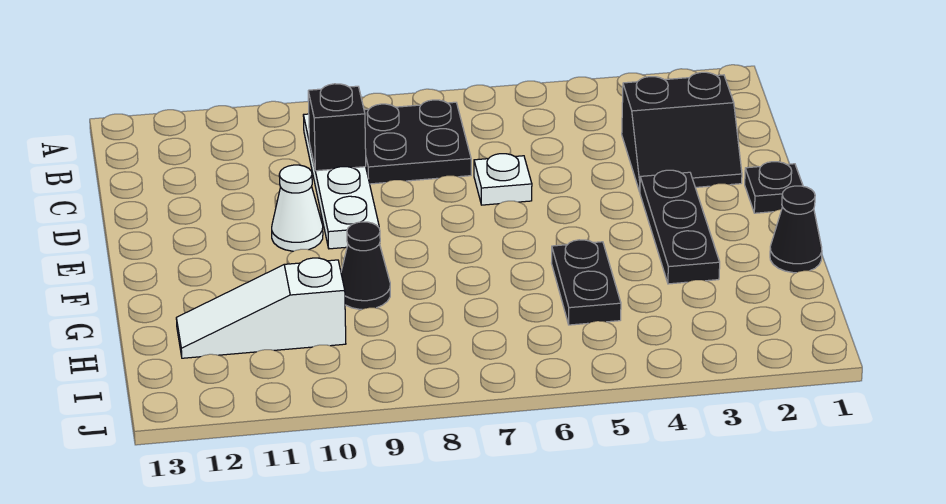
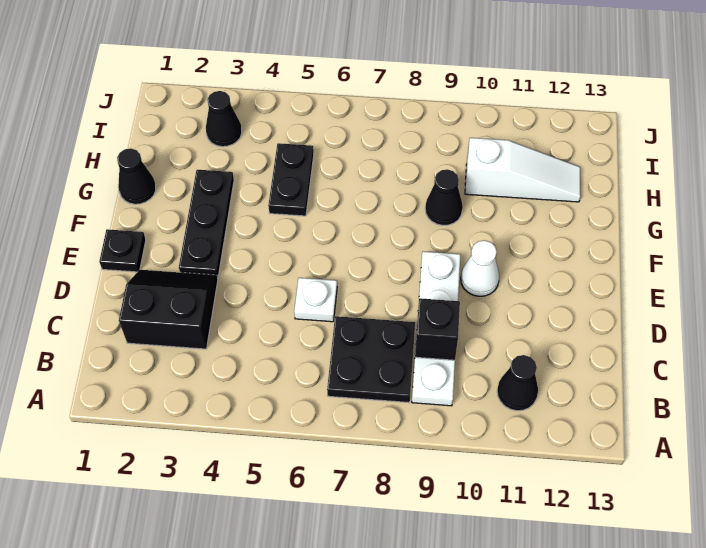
none -> black cone B11 level 1
none -> black cone I3 level 1

